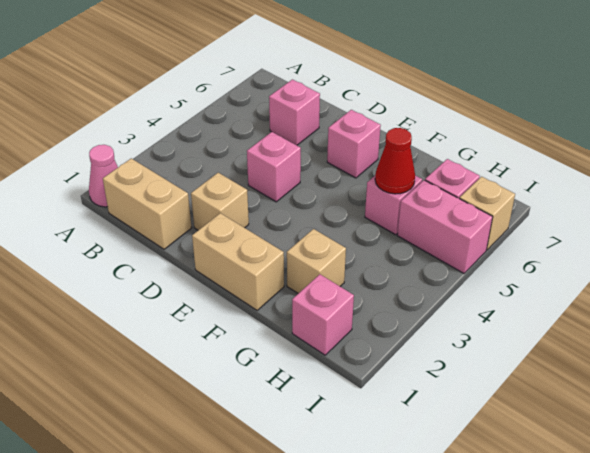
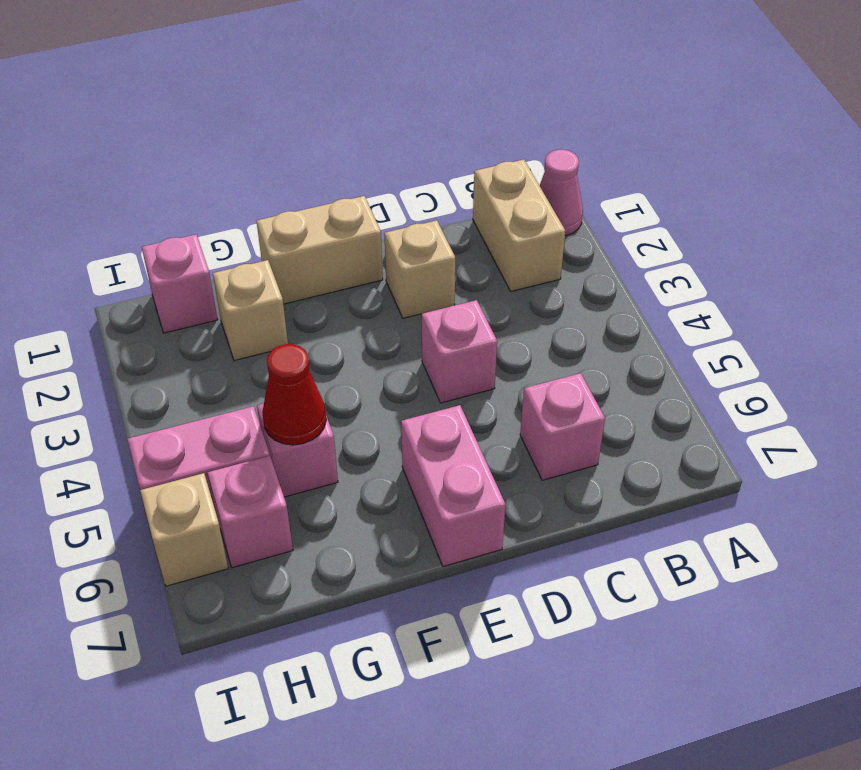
tan brick B1:C1 level 1 -> tan brick B1:B2 level 1
pink brick E6 level 1 -> pink brick E6:E7 level 1

